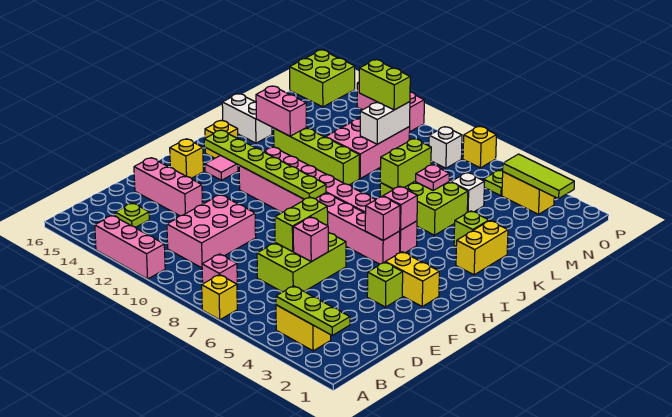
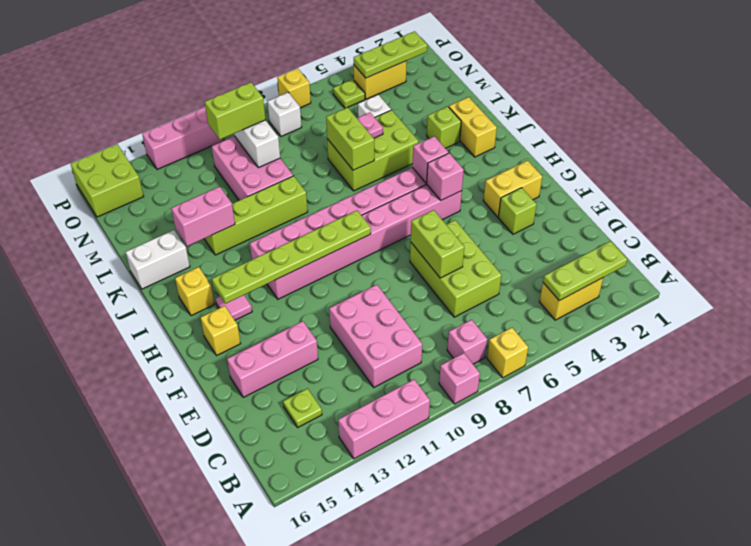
pink brick E6 level 2 -> pink brick A9 level 1
lime tile O2:O4 level 2 -> lime plate O2:O4 level 2

